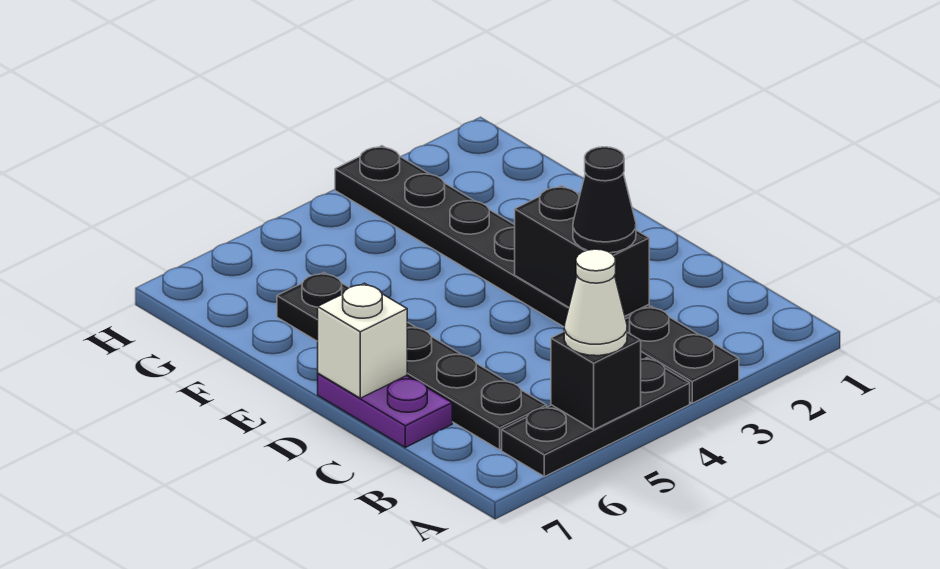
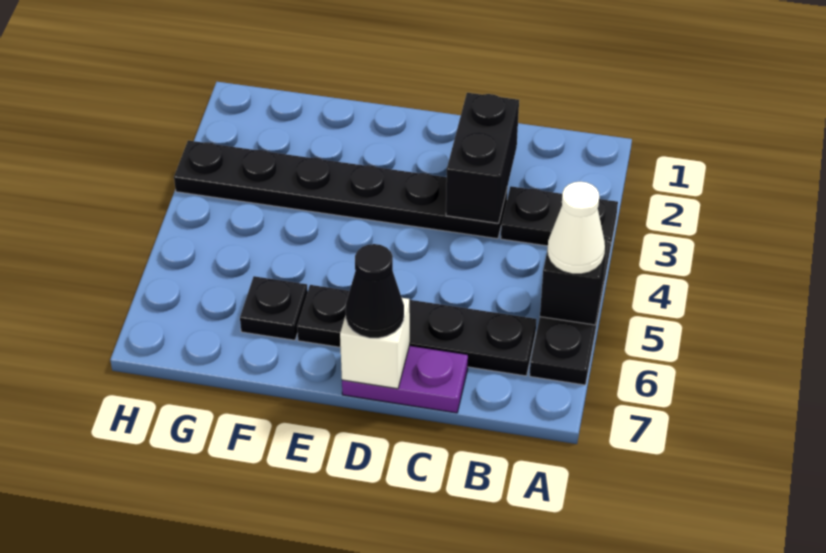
black brick C3:D3 level 2 -> black brick C2:C3 level 2
black cone C3 level 3 -> black cone D7 level 3

